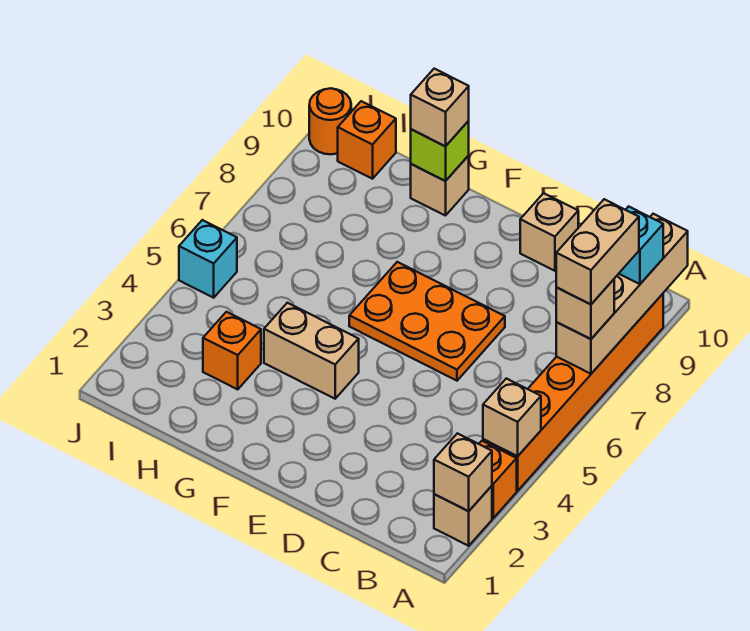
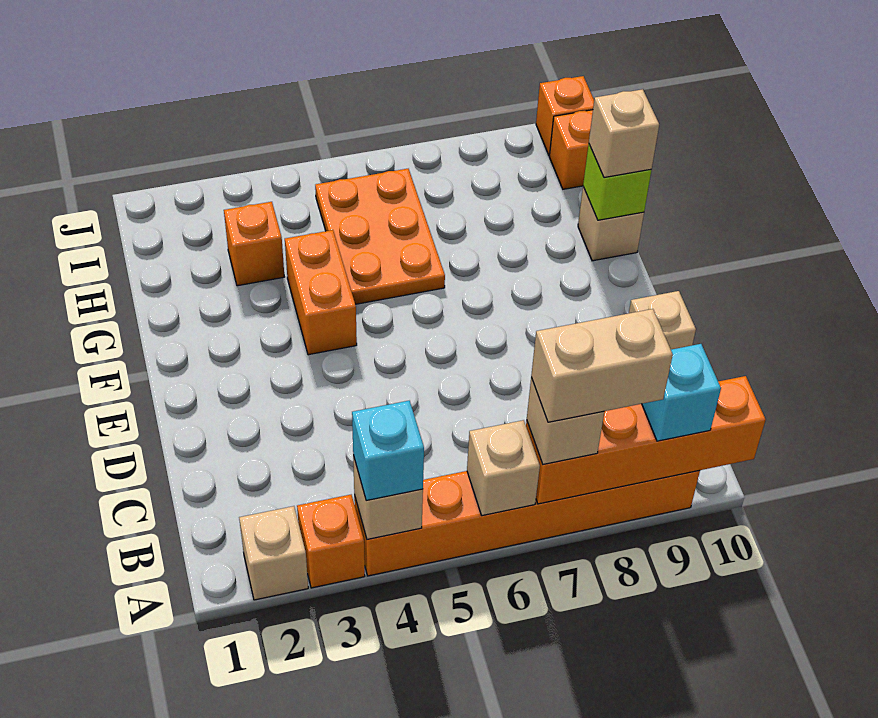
tan brick A2 level 2 -> tan brick A6 level 2
tan brick A7:A10 level 2 -> orange brick A7:A10 level 2
orange plate D6:F7 level 1 -> orange plate G5:I6 level 1
tan brick F4:G4 level 1 -> orange brick F4:G4 level 1
cyan brick J5 level 1 -> cyan brick A4 level 3
orange round brick J10 level 1 -> orange brick J10 level 1

